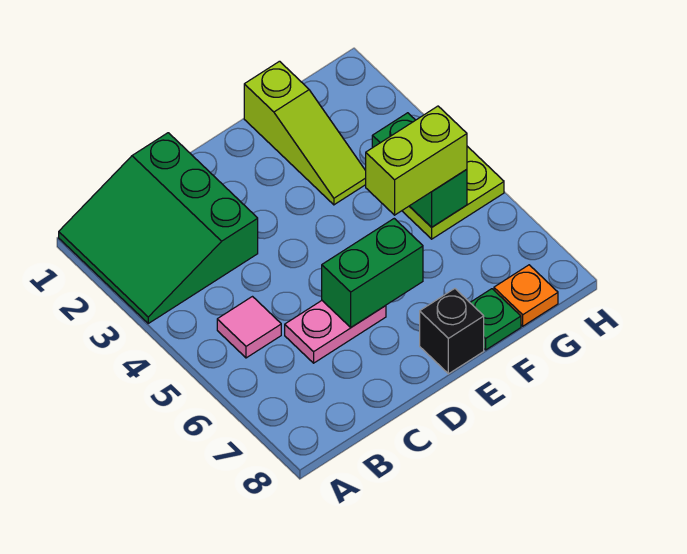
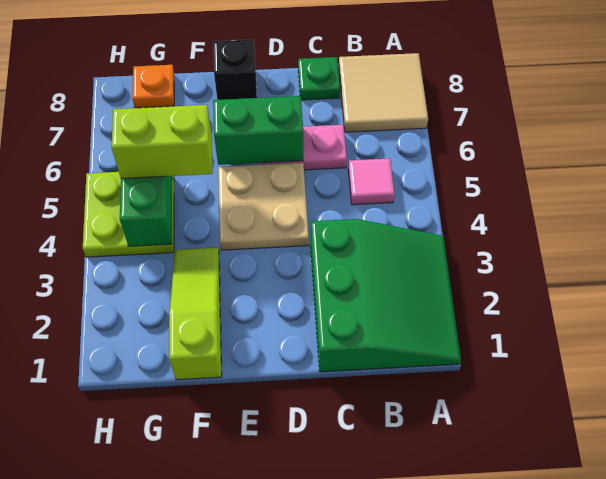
none -> tan tile A7:B8 level 1
none -> tan plate D4:E5 level 1
green plate F8 level 1 -> green plate C8 level 1

